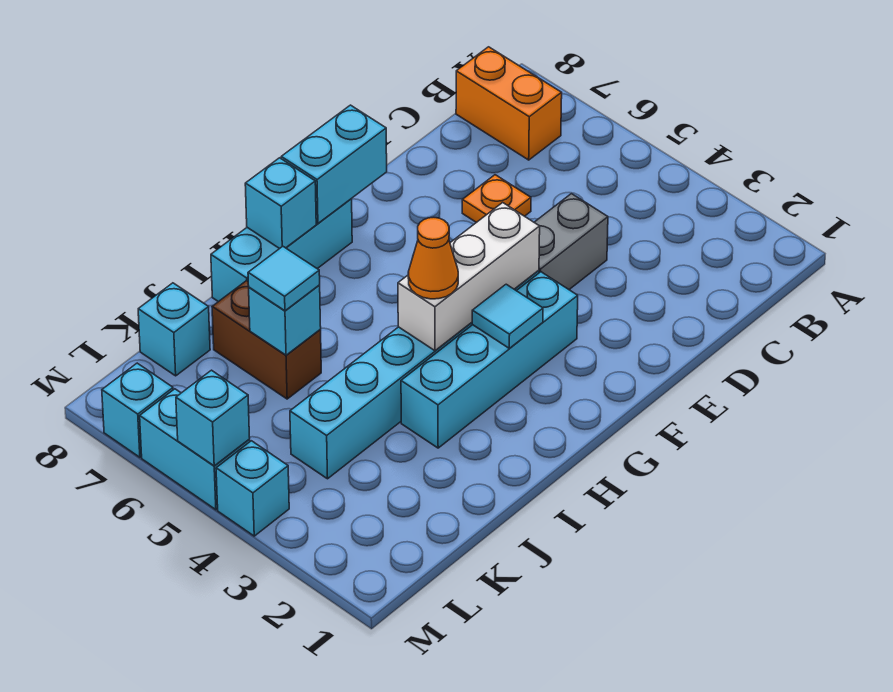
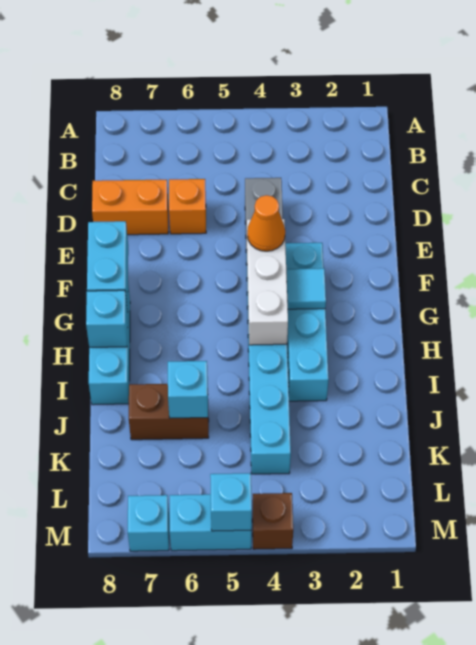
orange brick B7:B8 level 1 -> orange brick D7:D8 level 1
orange plate D6 level 1 -> orange brick D6 level 1
orange cone H4 level 3 -> orange cone F4 level 3
cyan tile J6 level 3 -> none
cyan brick K8 level 1 -> none
cyan brick M4 level 1 -> brown brick M4 level 1

